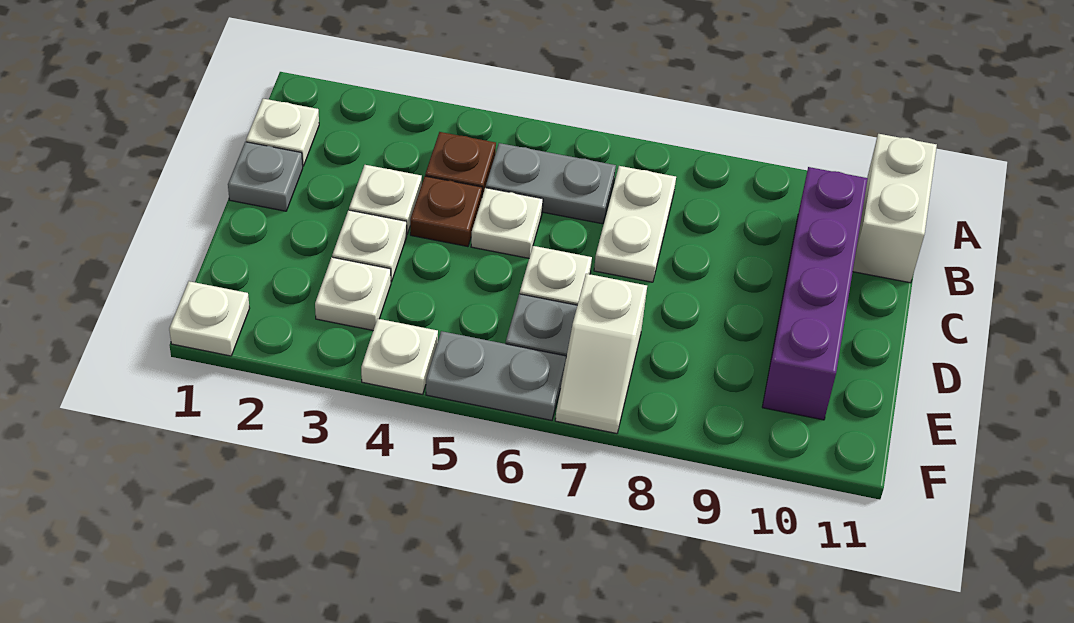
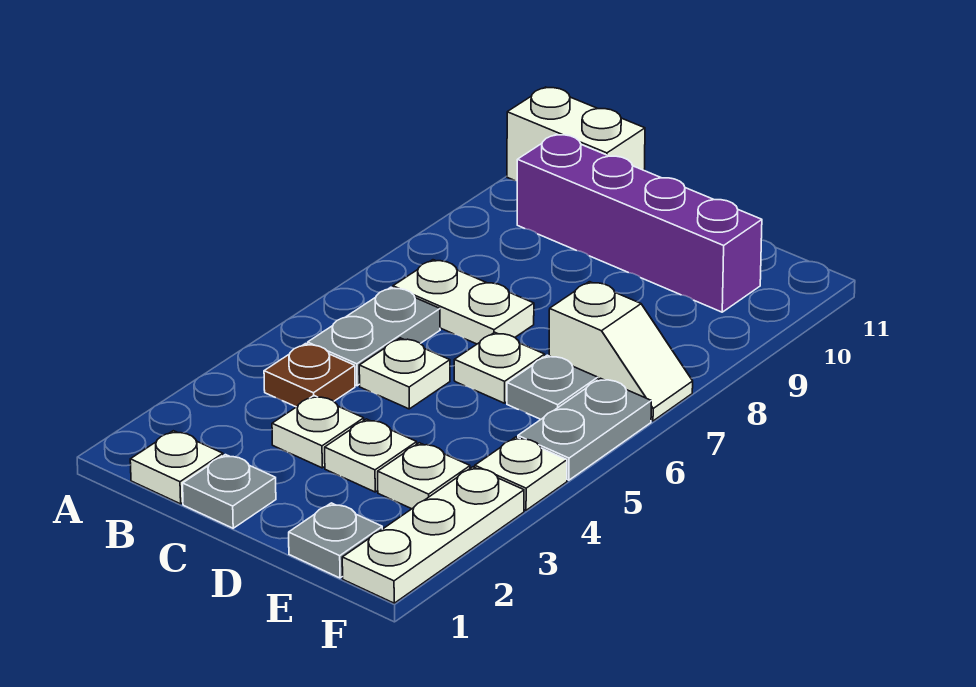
brown plate C4 level 1 -> none
none -> grey plate E1 level 1
white plate F1 level 1 -> white plate F1:F3 level 1

